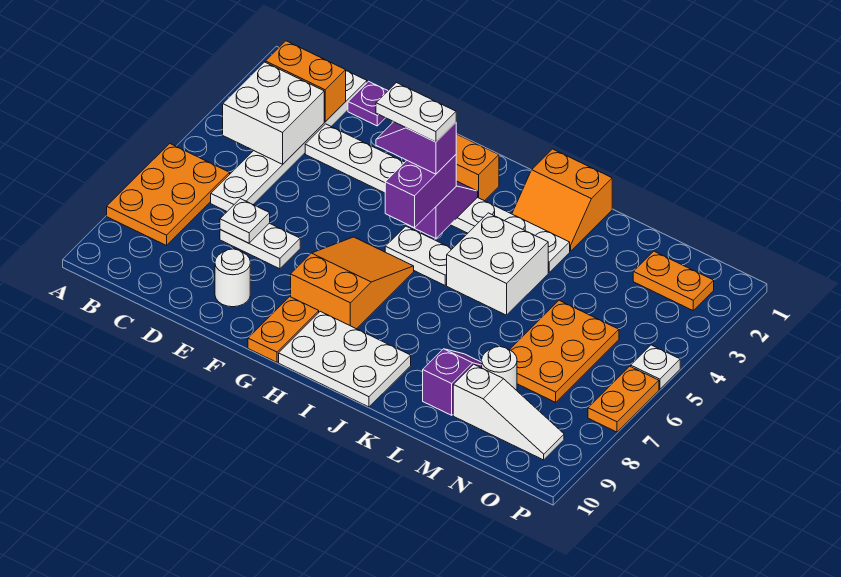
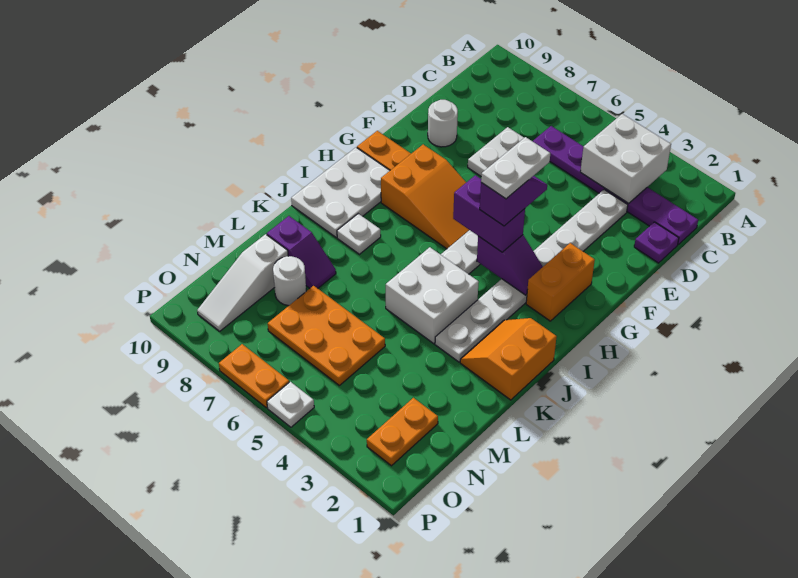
orange plate A6:B8 level 1 -> none
orange brick B2:C2 level 2 -> none
white plate C1:C6 level 1 -> purple plate C1:C6 level 1
white plate D7 level 2 -> white plate J8 level 1

